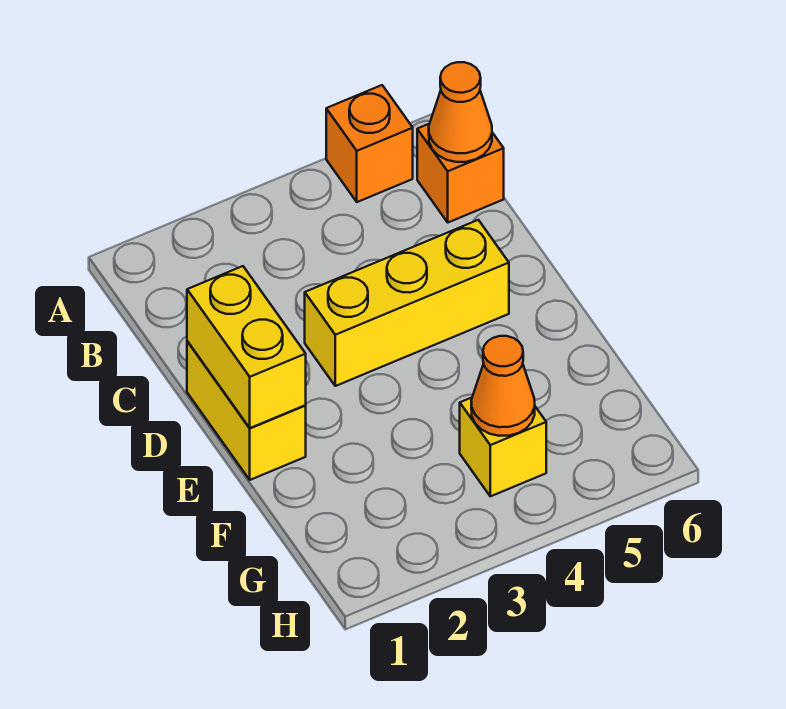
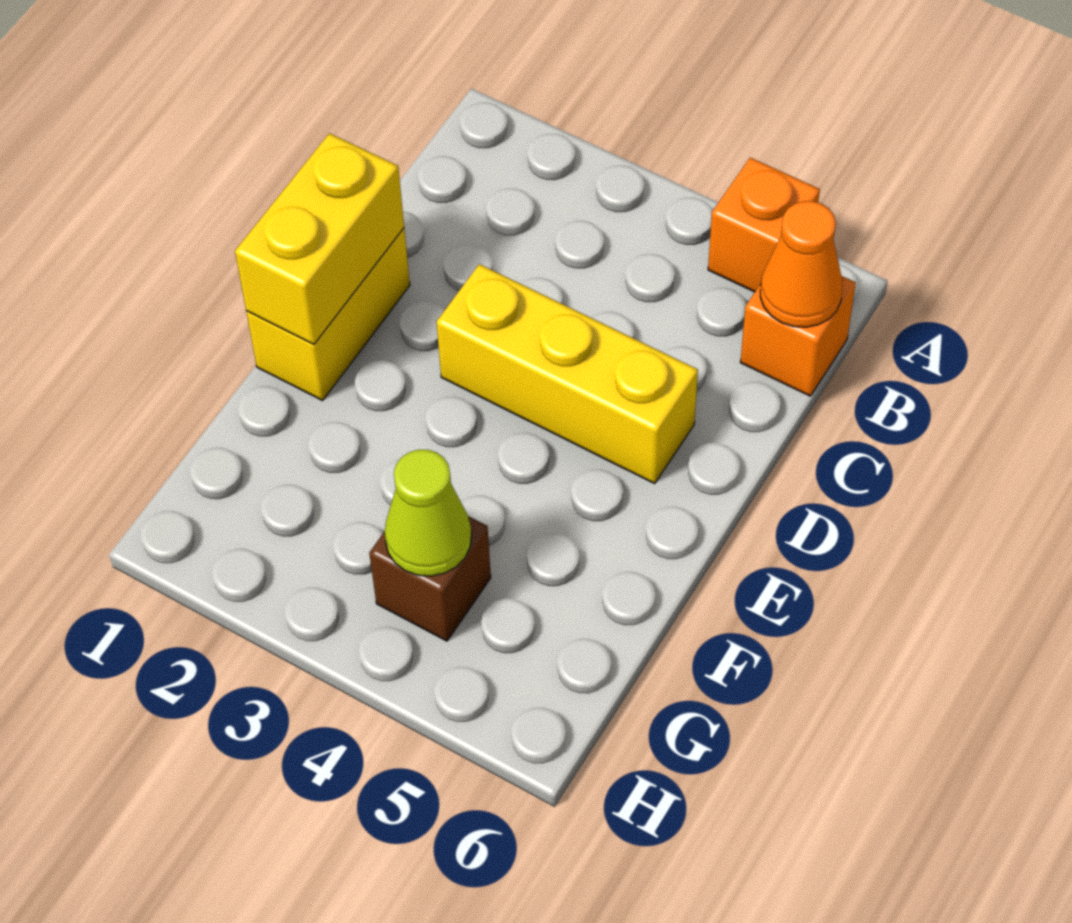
yellow brick G4 level 1 -> brown brick G4 level 1
orange cone G4 level 2 -> lime cone G4 level 2

